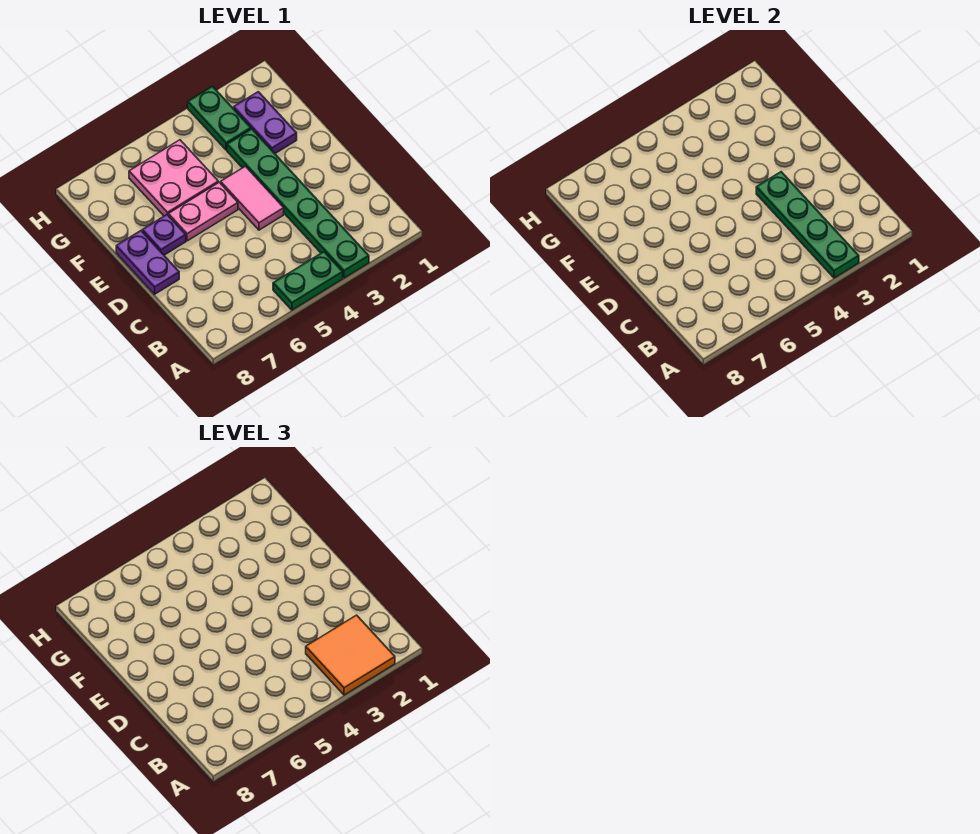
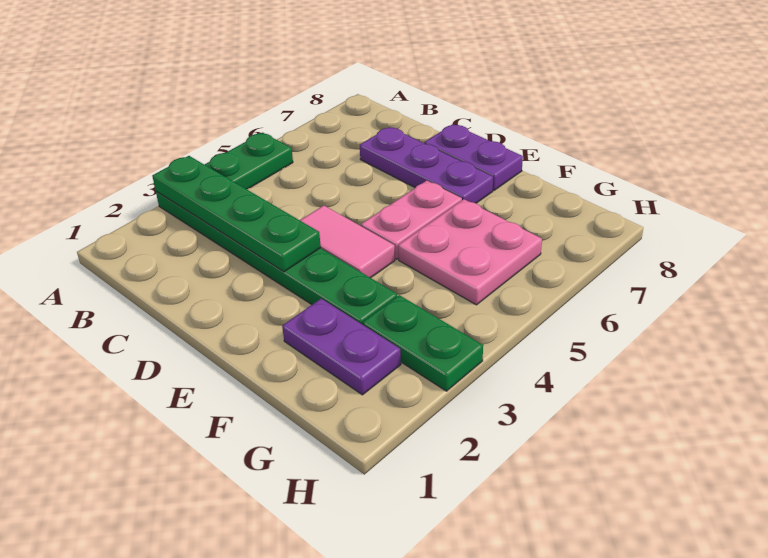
orange tile A2:B3 level 3 -> none
purple plate E7 level 1 -> purple plate C7:E7 level 1

